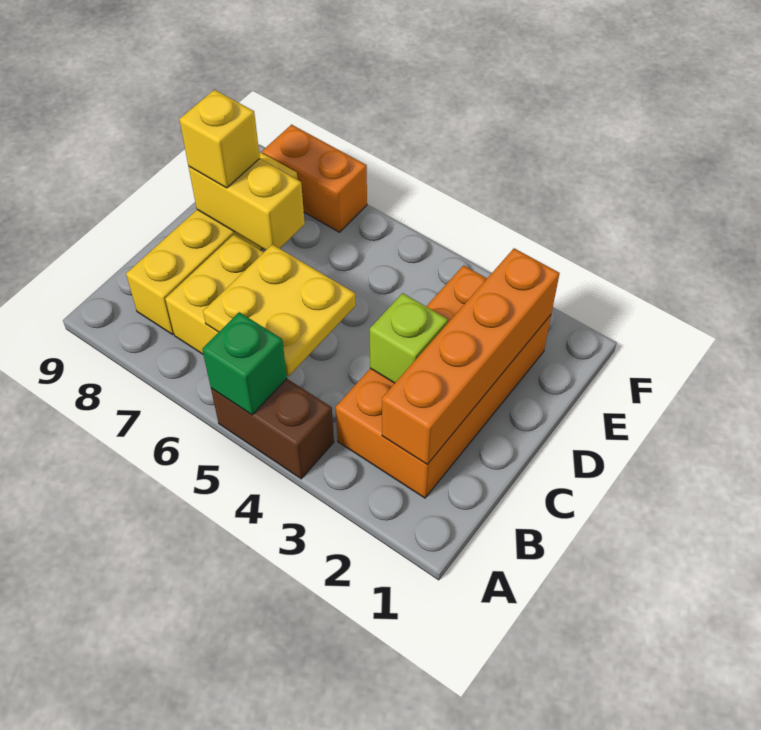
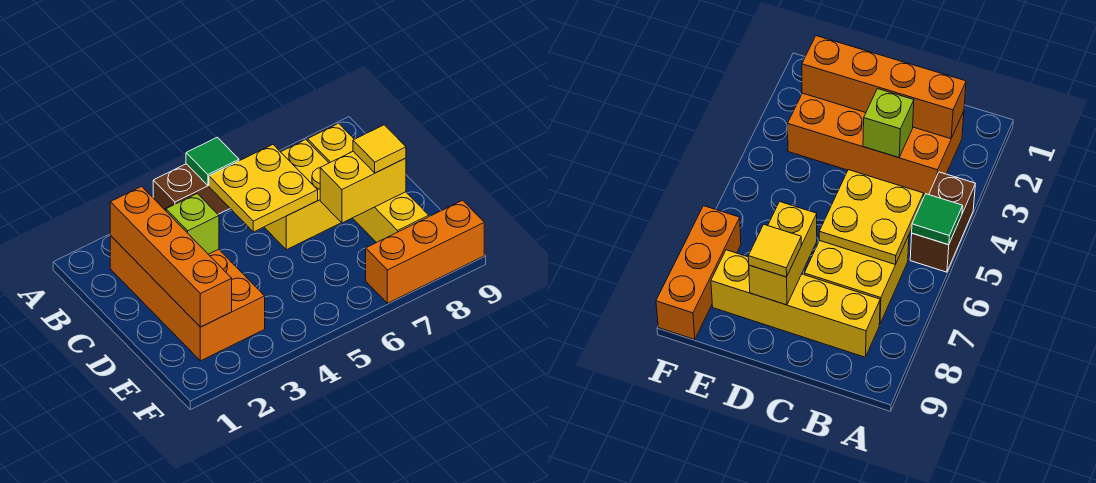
green brick A5 level 2 -> green tile A5 level 2
yellow brick D8 level 3 -> yellow tile D8 level 3
orange brick F7:F8 level 1 -> orange brick F7:F9 level 1

